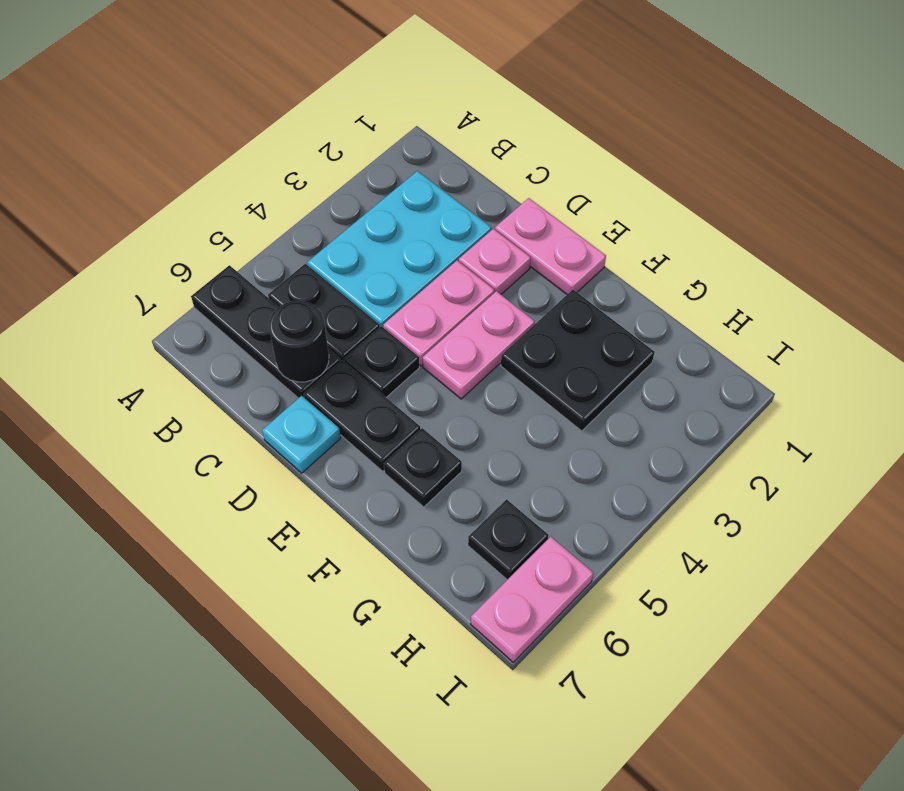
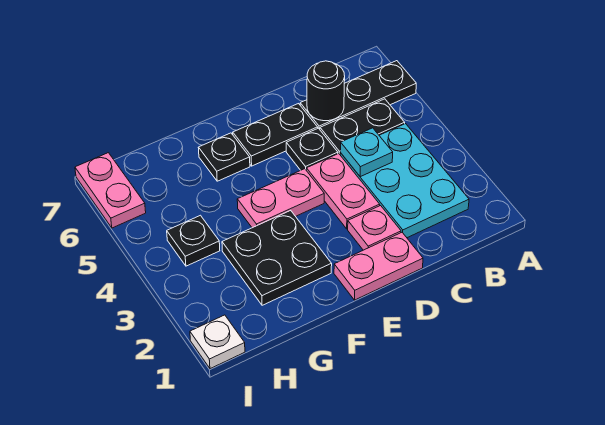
cyan plate D7 level 1 -> cyan plate C4 level 2
pink plate E3:E4 level 1 -> pink plate E4:F4 level 1
black plate H6 level 1 -> black plate H4 level 1
none -> white plate I1 level 1

